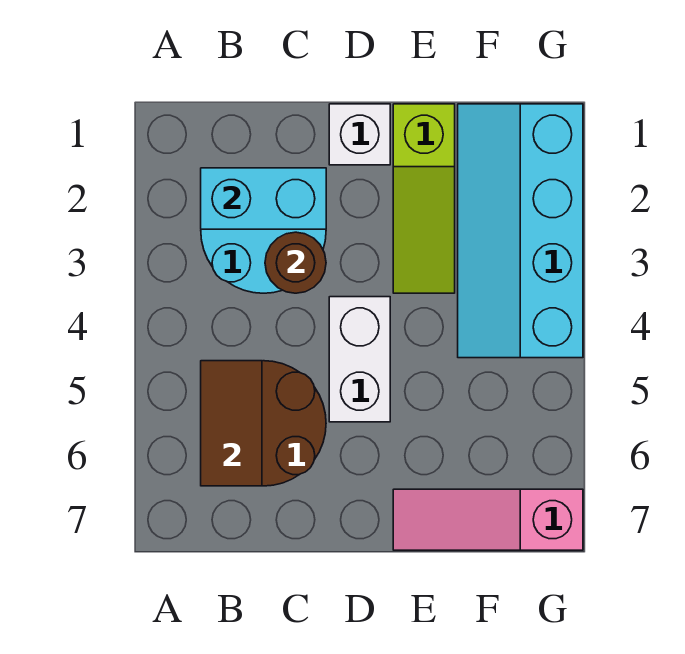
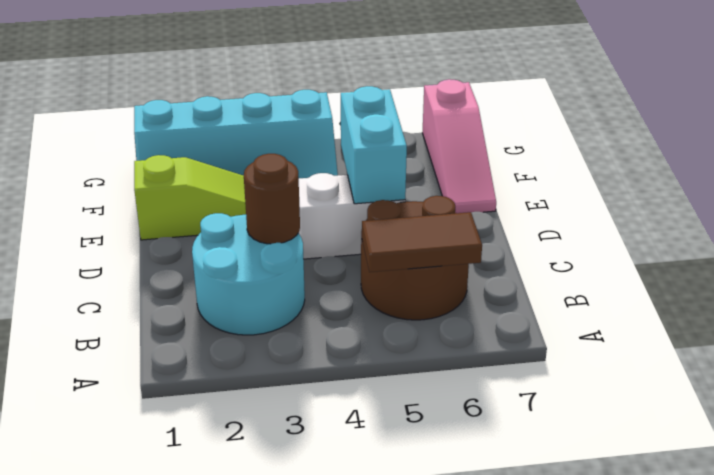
cyan brick B2:C2 level 2 -> cyan brick D5:E5 level 2
white brick D1 level 1 -> none

